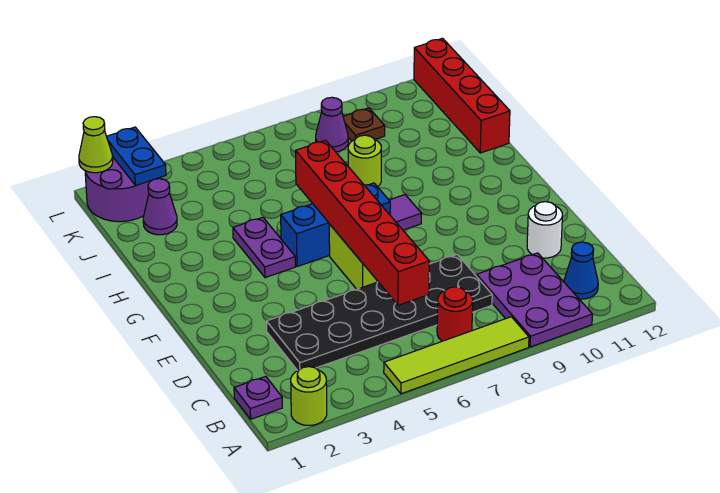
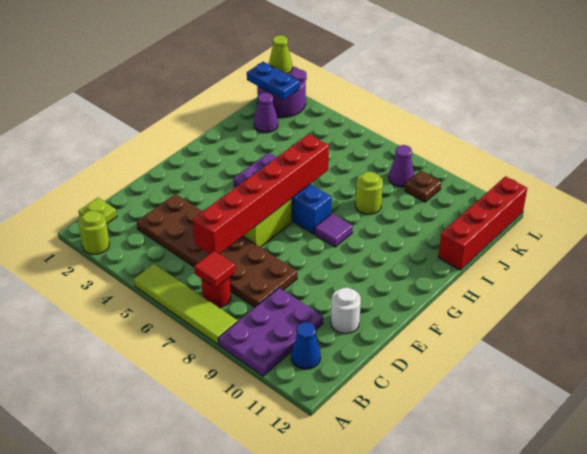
purple plate B1 level 1 -> lime plate B1 level 1
none -> red tile B7 level 2
black plate C3:D8 level 1 -> brown plate C3:D8 level 1
blue plate K2:L2 level 2 -> blue plate K1:K2 level 2

